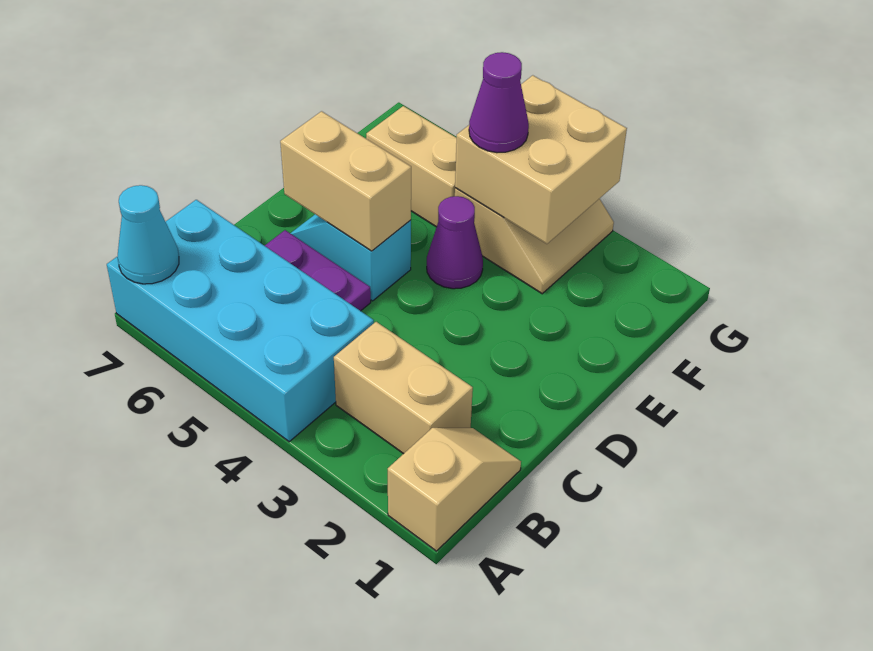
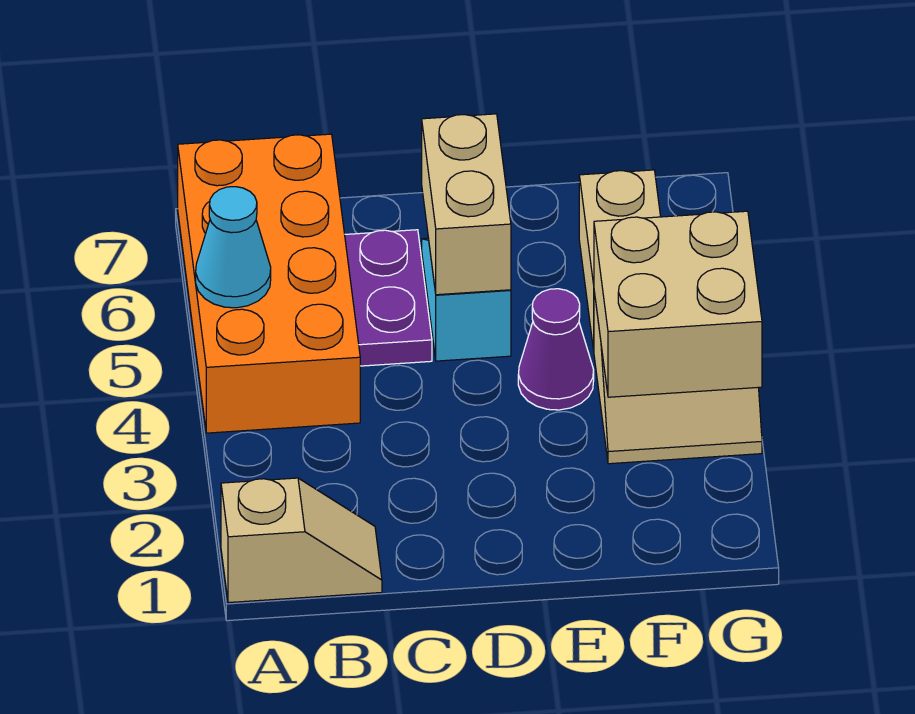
cyan brick A4:B7 level 1 -> orange brick A4:B7 level 1
cyan cone A7 level 2 -> cyan cone A5 level 2
tan brick B2:B3 level 1 -> none
purple cone F4 level 3 -> none

